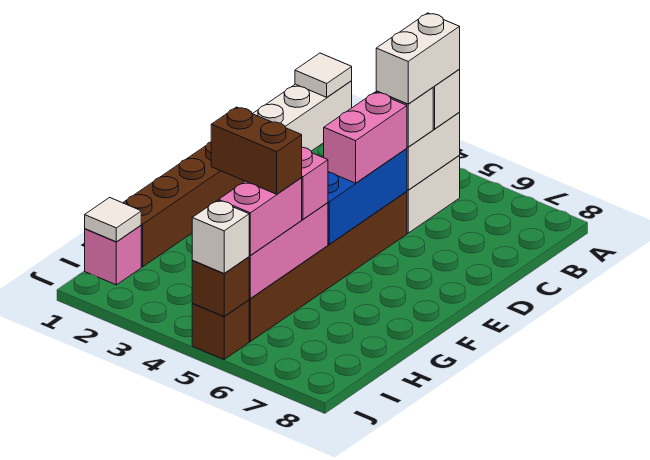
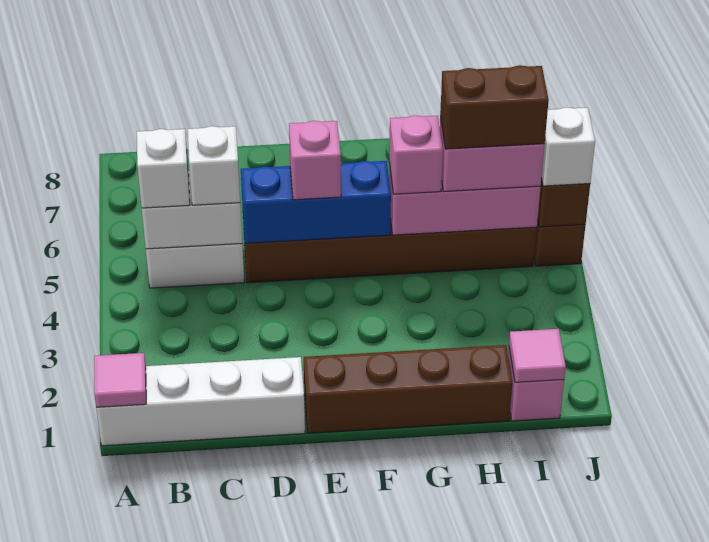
white tile A1 level 2 -> pink tile A1 level 2
white brick B5:C5 level 4 -> none
pink brick D5:E5 level 3 -> pink brick E5 level 3
brown brick H4:H5 level 4 -> brown brick H5:I5 level 4
white tile I1 level 2 -> pink tile I1 level 2

